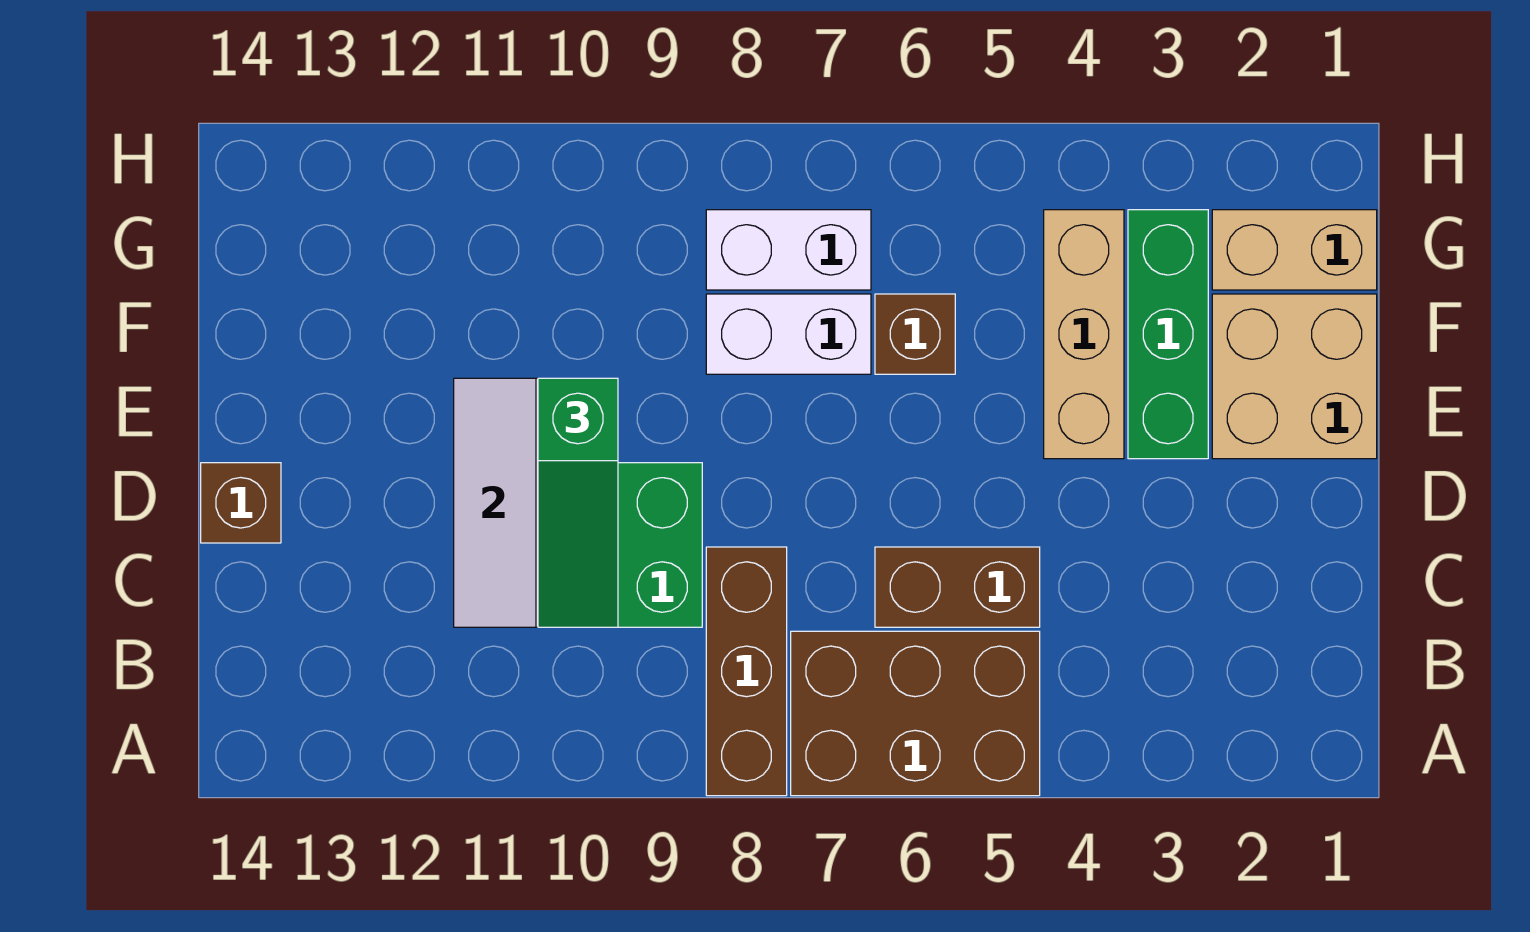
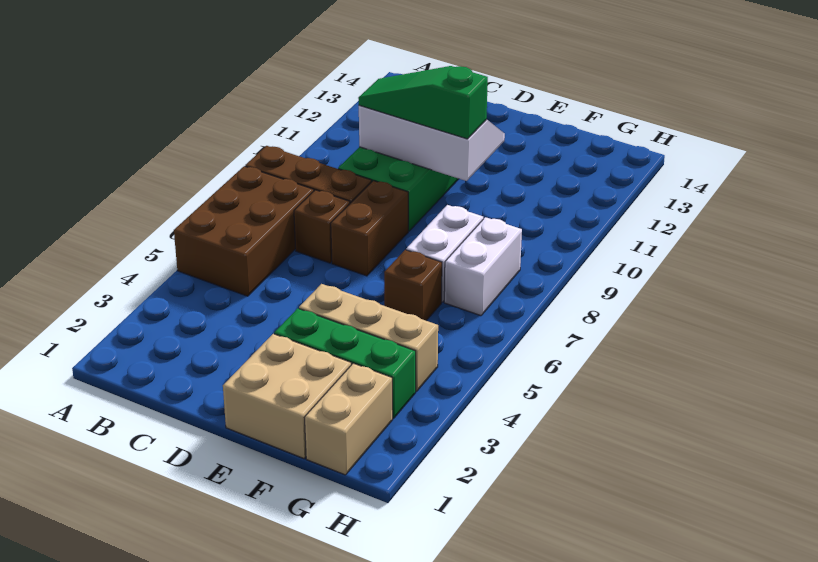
brown brick C5:C6 level 1 -> brown brick D7:D8 level 1
brown brick D14 level 1 -> brown brick C7 level 1

